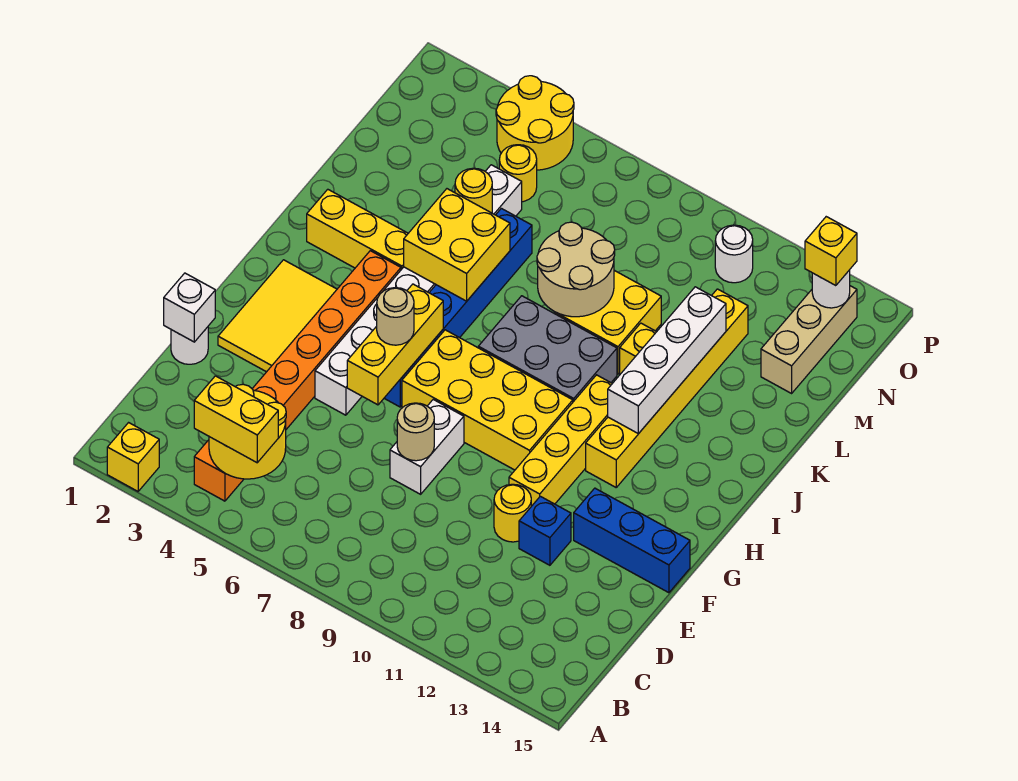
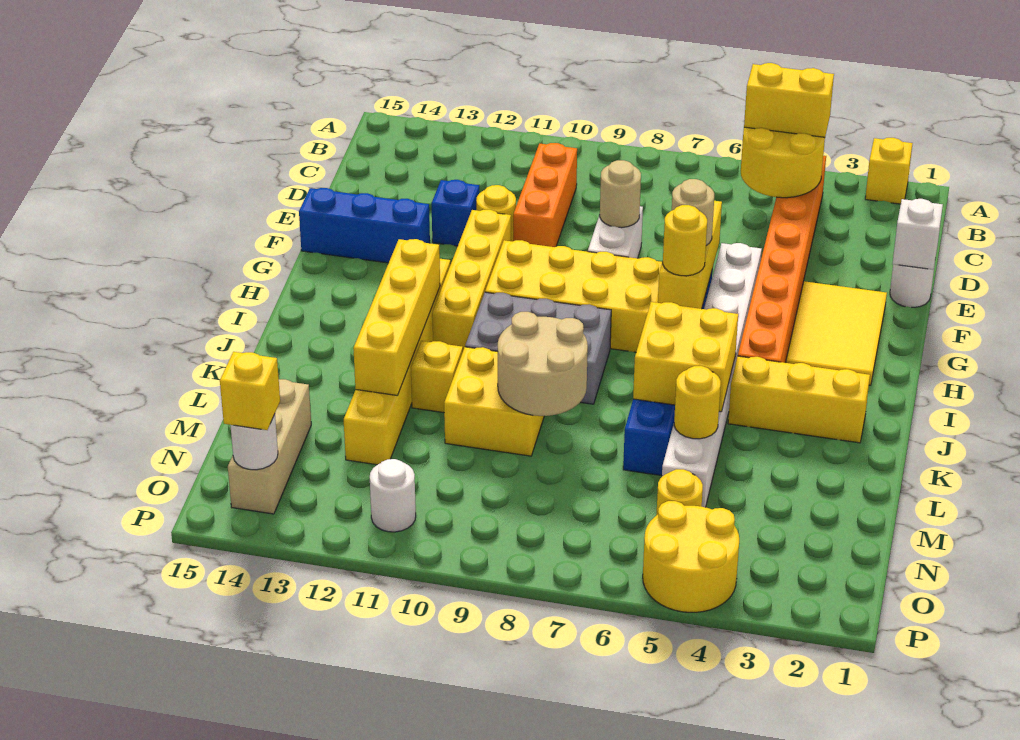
none -> orange brick C10:E10 level 1
none -> yellow round brick H6 level 3
white brick I12:L12 level 2 -> yellow brick I12:L12 level 2

